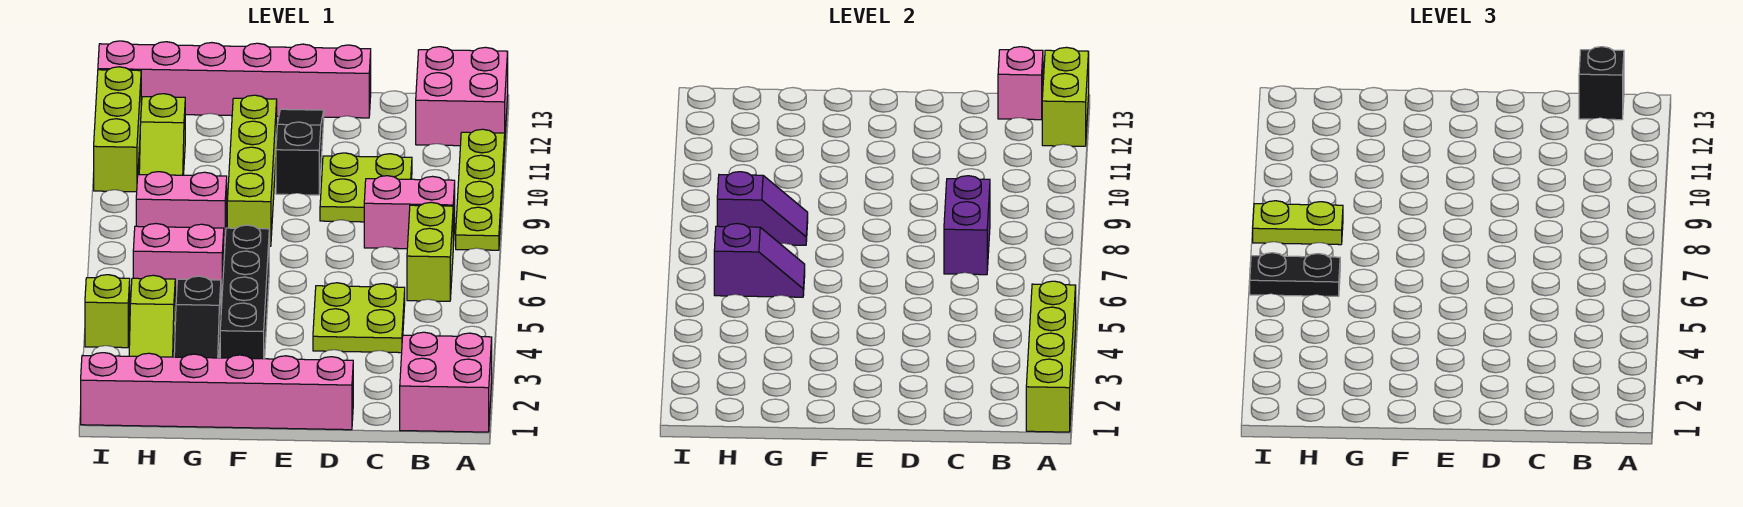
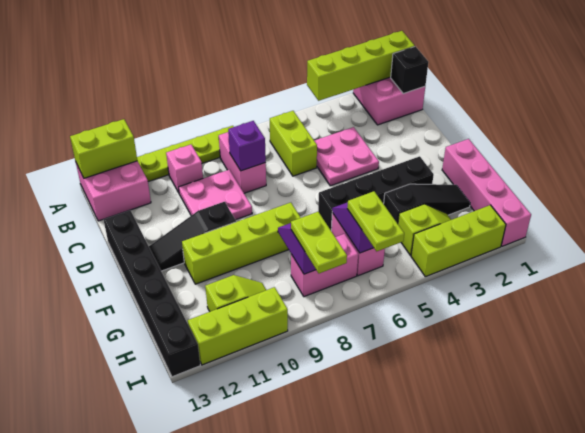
lime brick B6:B7 level 1 -> lime brick B6:C6 level 1
pink brick B13 level 2 -> pink brick B10 level 1
black brick B13 level 3 -> black brick B1 level 2
lime plate C4:D5 level 1 -> pink plate C4:D5 level 1
purple brick C7:C8 level 2 -> purple brick C8 level 2
lime plate C9:D10 level 1 -> pink plate C9:D10 level 1
pink brick D1:I1 level 1 -> pink brick F1:I1 level 1
pink brick D13:I13 level 1 -> black brick D13:I13 level 1
pink brick G8:H8 level 1 -> pink brick H7:H8 level 1
black plate H6:I6 level 3 -> lime plate H6:I6 level 3
lime brick I4 level 1 -> lime brick I2:I4 level 1

